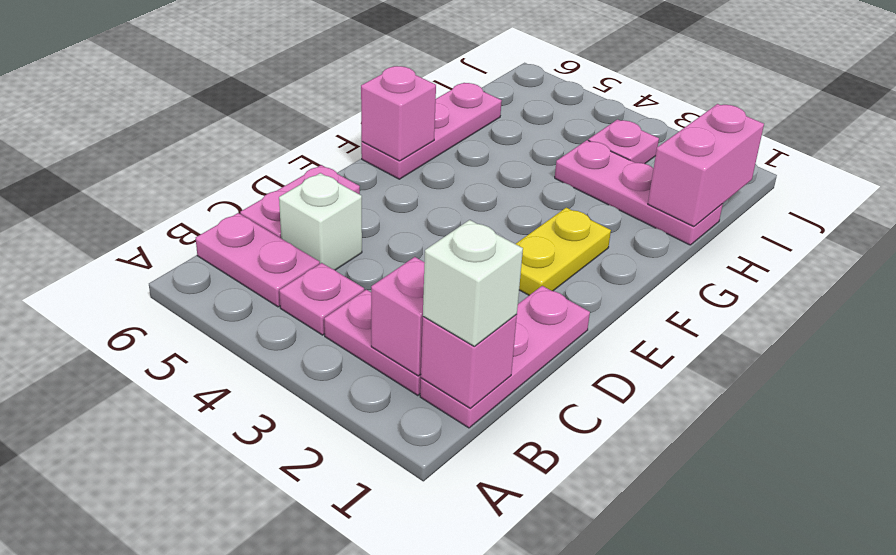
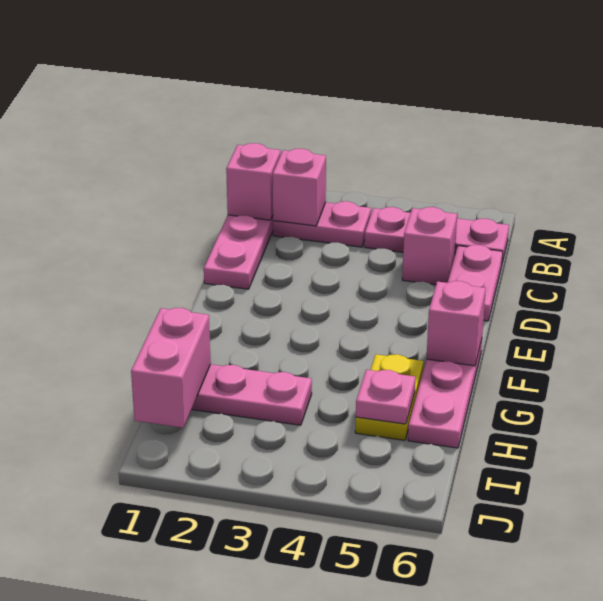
white brick B1 level 3 -> none
white brick C5 level 1 -> pink brick C5 level 1
yellow plate E2:F2 level 1 -> yellow plate G5:H5 level 1
pink plate I3 level 1 -> pink plate H5 level 2

